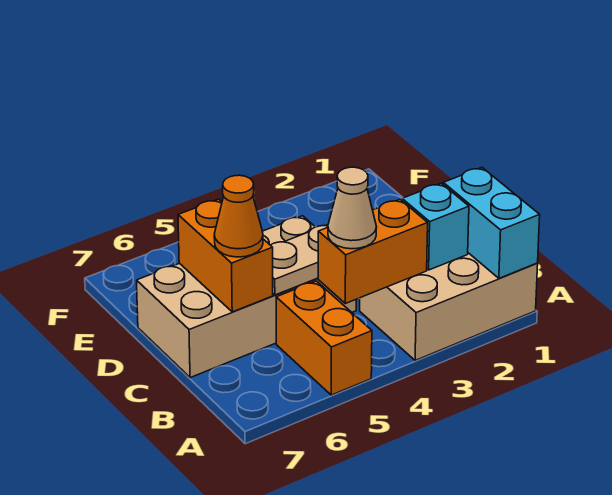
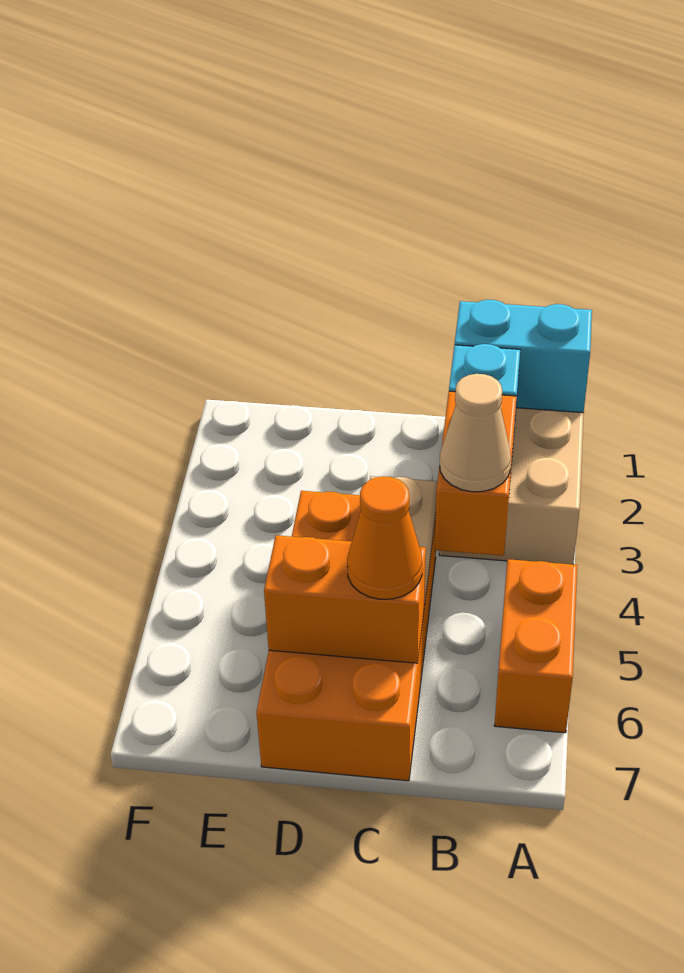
orange brick A5:B5 level 1 -> orange brick A5:A6 level 1
tan brick C4:D7 level 1 -> orange brick C4:D7 level 1

